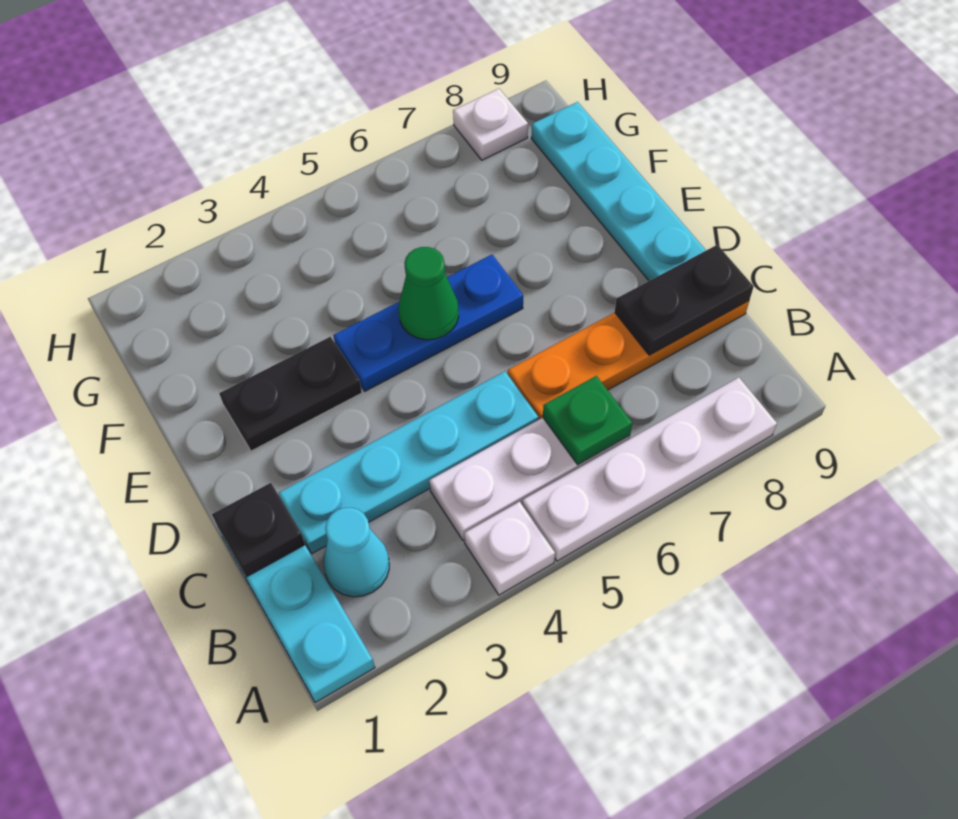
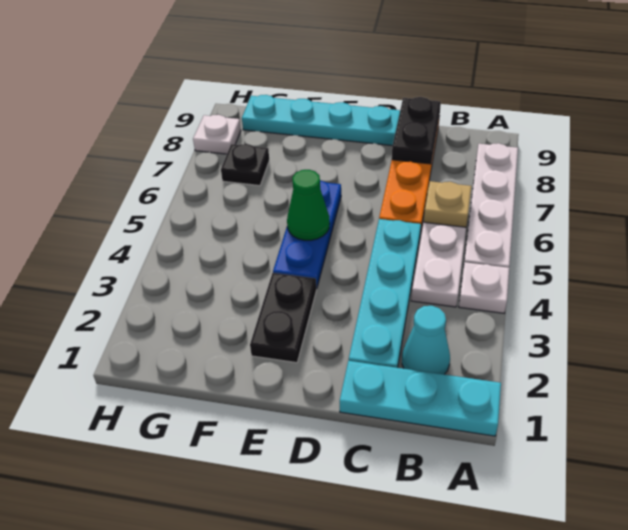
green plate B6 level 2 -> tan plate B6 level 2
black plate C1 level 2 -> black plate G7 level 1

